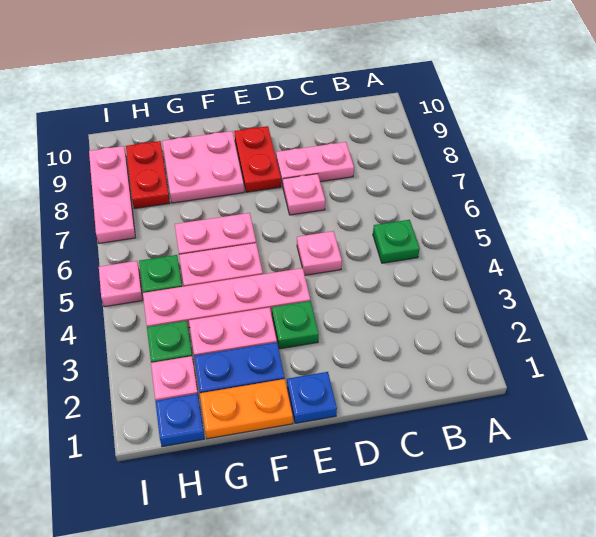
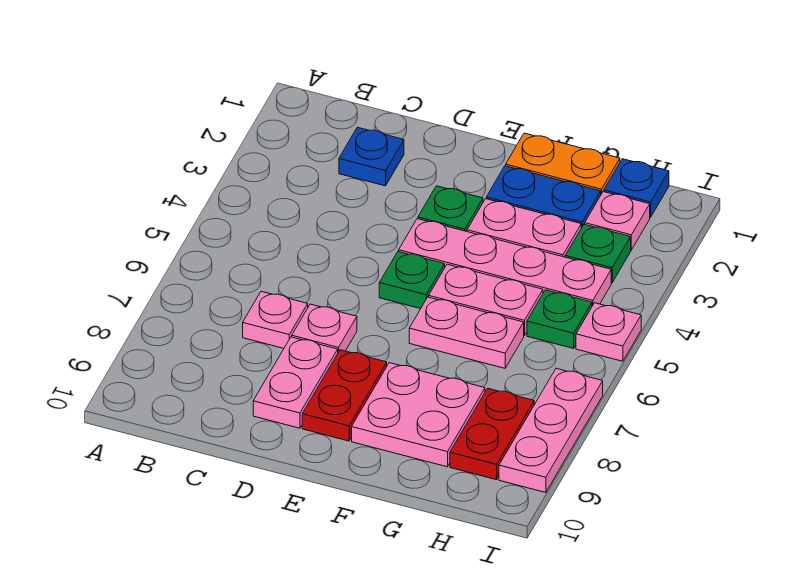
green plate B5 level 1 -> green plate E5 level 1
pink plate C8:D8 level 1 -> pink plate D8:D9 level 1
pink plate D5 level 1 -> pink plate C7 level 1
blue plate E1 level 1 -> blue plate C2 level 1

